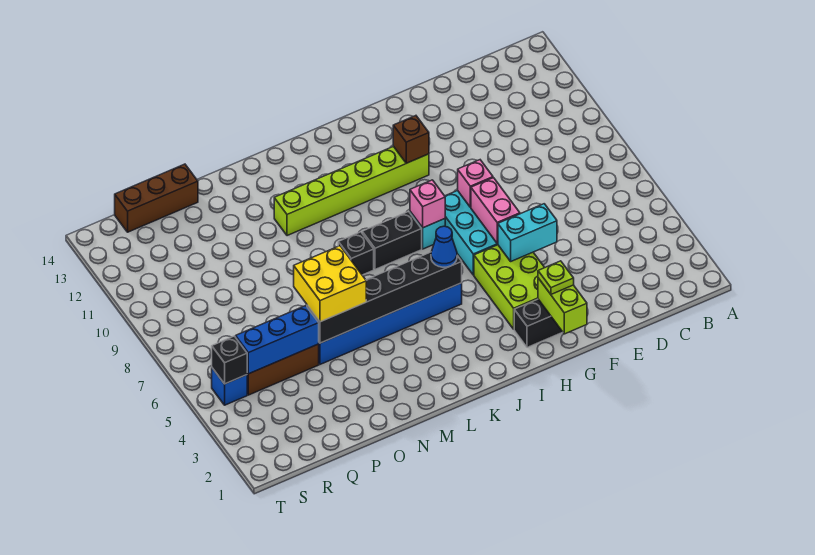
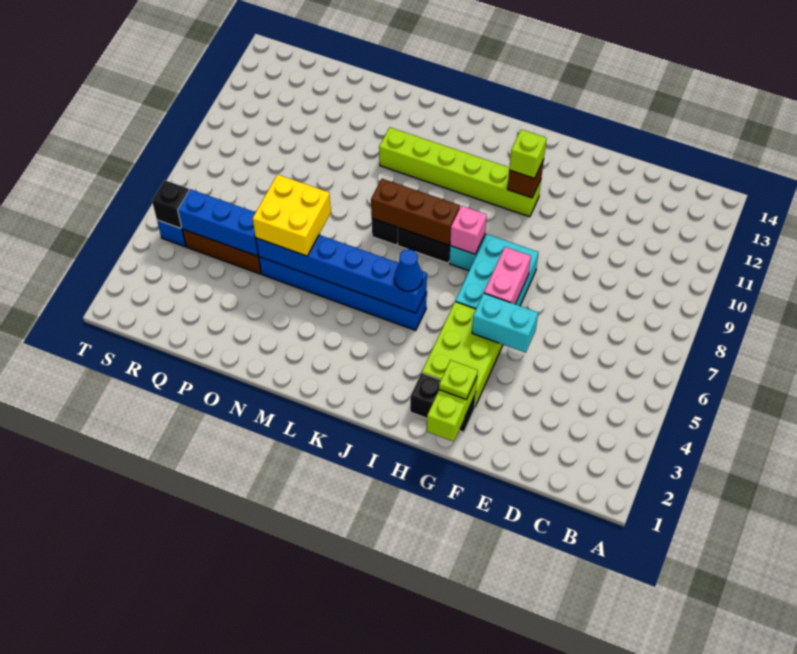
pink brick G8 level 2 -> none
none -> lime brick H11 level 3
black brick J5:O5 level 2 -> blue brick J5:O5 level 2
brown brick P14:R14 level 1 -> brown brick J8:L8 level 2

